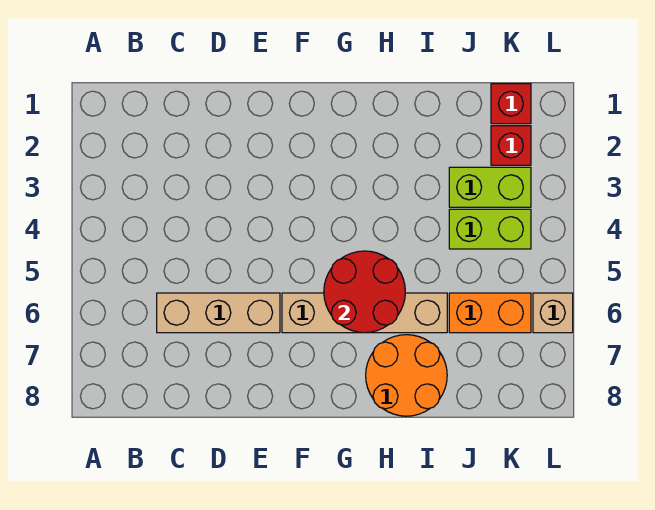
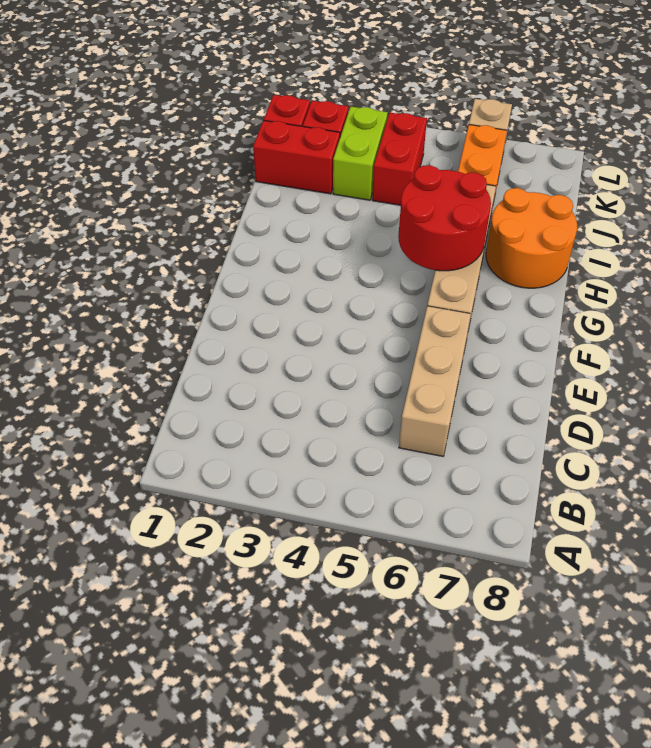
none -> red brick J1:J2 level 1
lime brick J4:K4 level 1 -> red brick J4:K4 level 1

